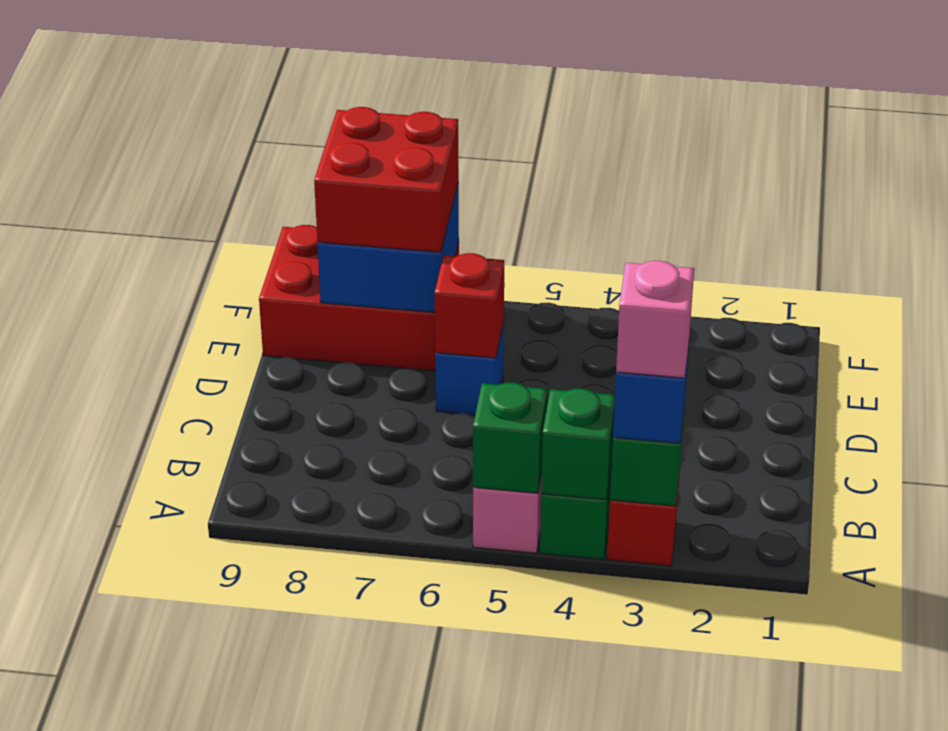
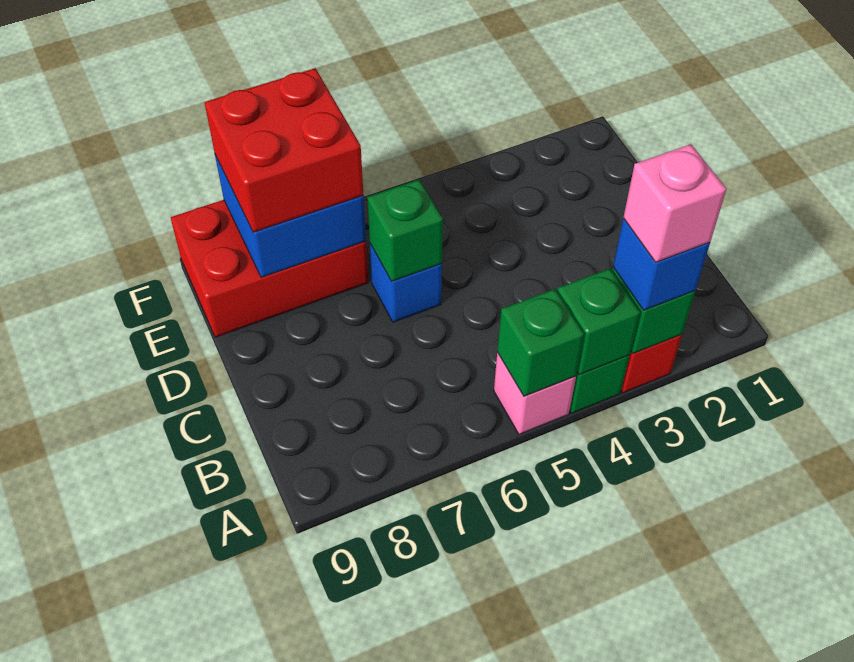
red brick D6 level 2 -> green brick D6 level 2

